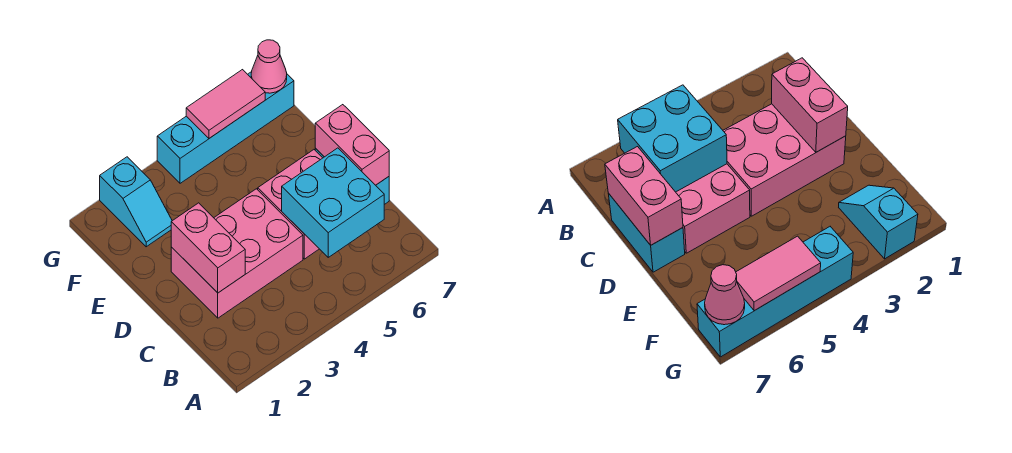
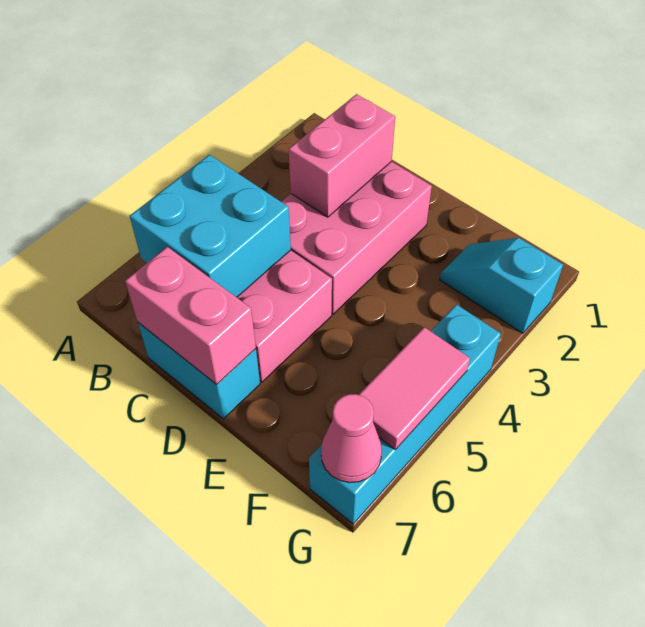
pink brick C2:D2 level 2 -> pink brick C2:C3 level 2

